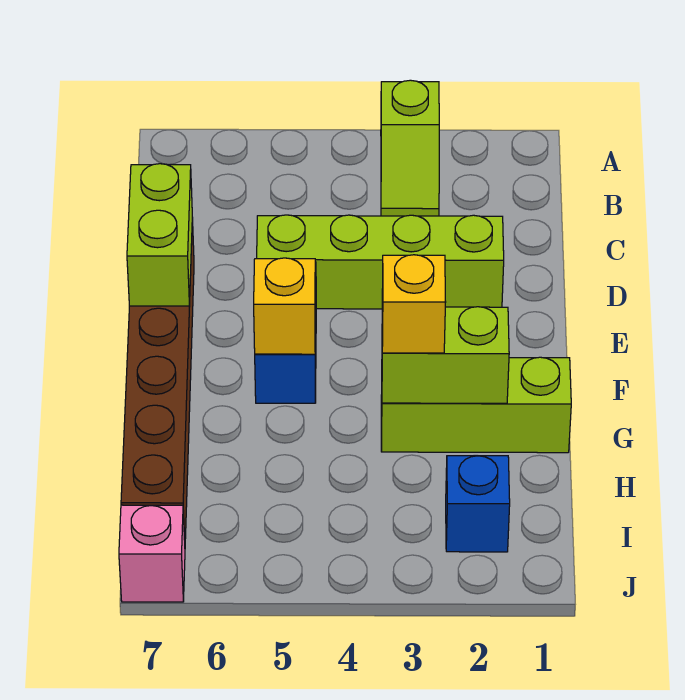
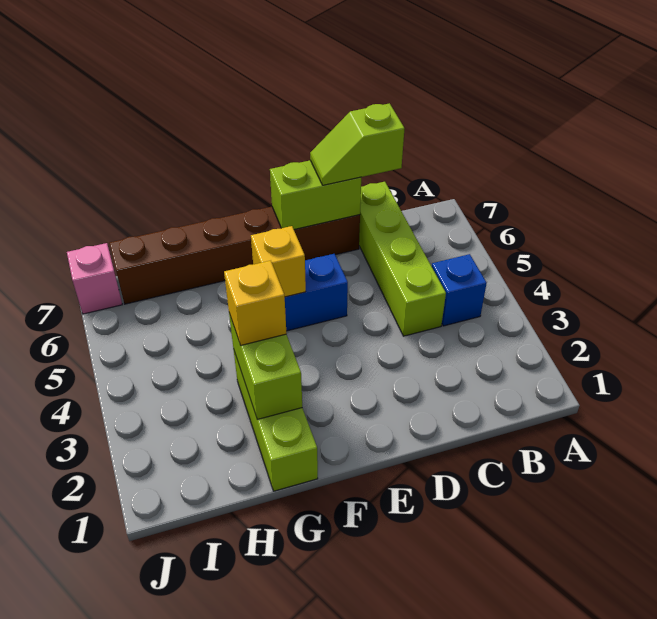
lime slope A3:B3 level 1 top A -> lime slope C7:D7 level 3 top C
lime brick D2:D5 level 1 -> lime brick C4:C7 level 1
blue brick I2 level 1 -> blue brick B4 level 1

